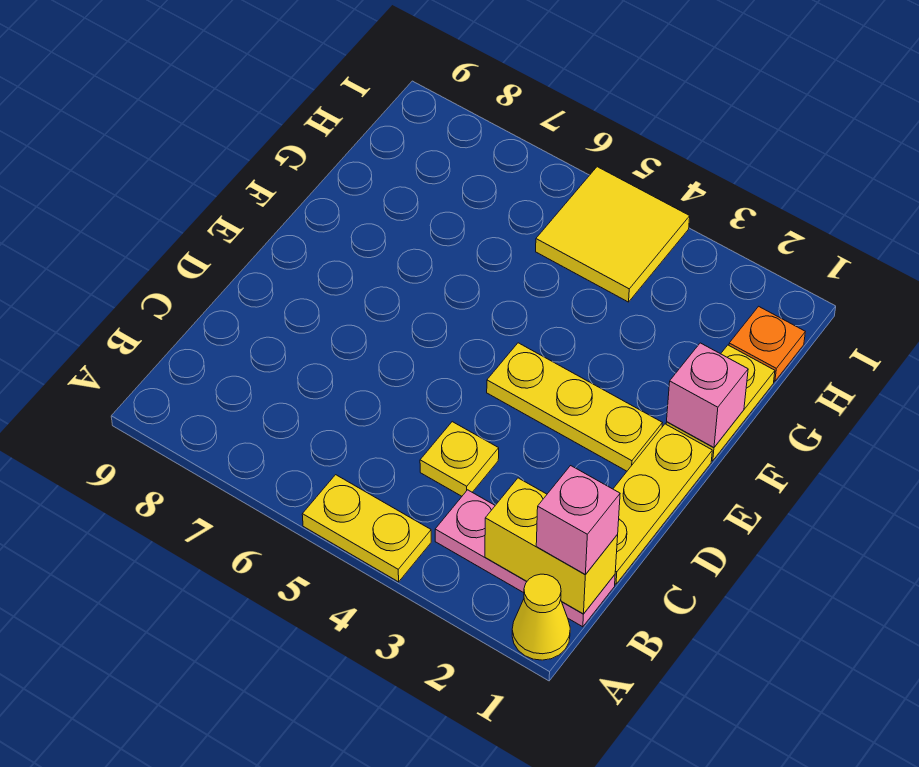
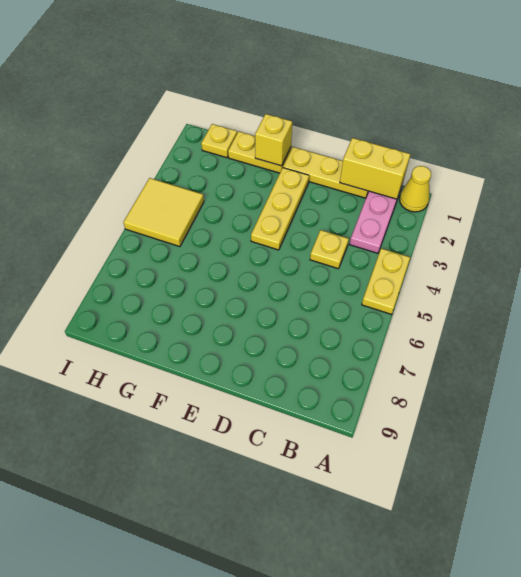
yellow brick B1:B2 level 2 -> yellow brick B1:C1 level 2
pink brick B1 level 3 -> none
pink brick F1 level 2 -> yellow brick F1 level 2
orange plate H1 level 1 -> yellow plate H1 level 1

